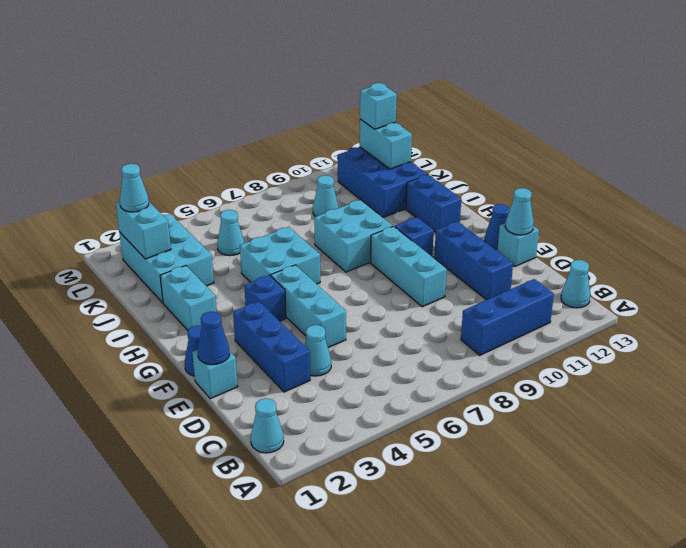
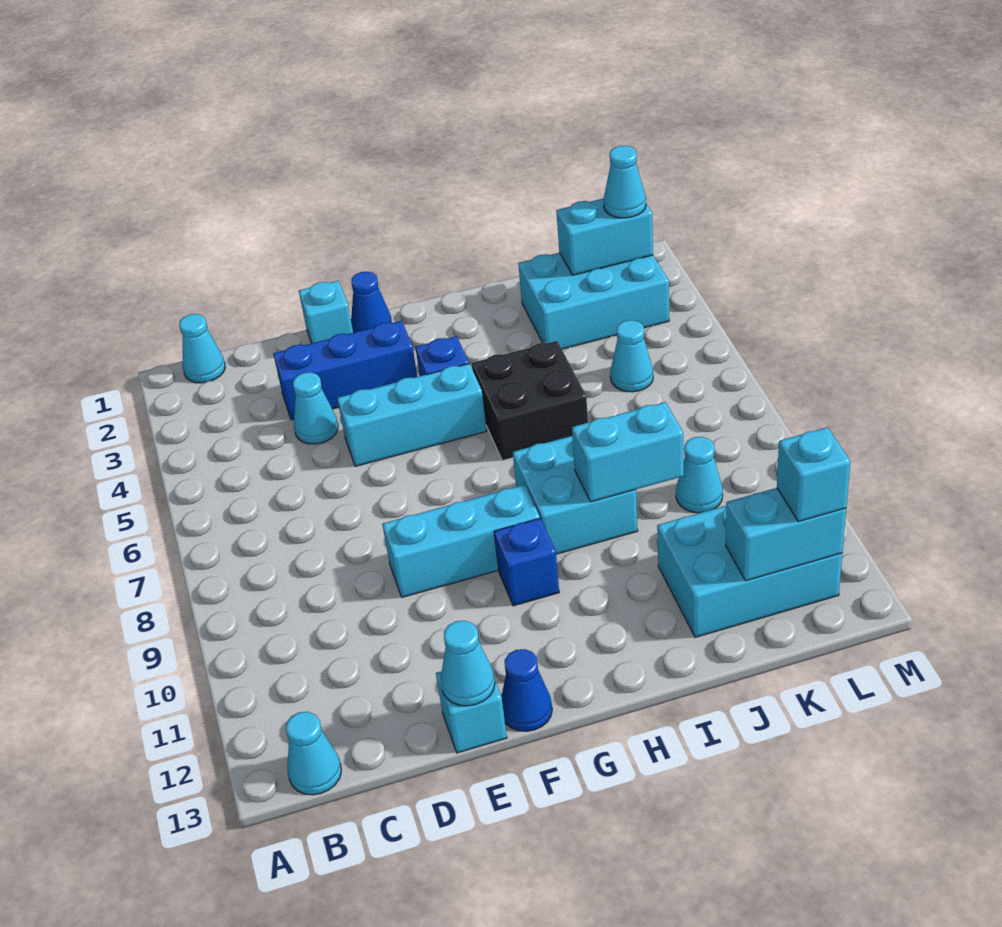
blue brick B9:B11 level 1 -> none
blue brick D11:F11 level 1 -> none
blue cone E1 level 2 -> none
cyan brick H2:I2 level 1 -> cyan brick I9:J9 level 2
cyan brick H5:I6 level 1 -> black brick H5:I6 level 1
blue brick H12:I12 level 1 -> none
blue brick J11:L12 level 1 -> cyan brick J11:L12 level 1

